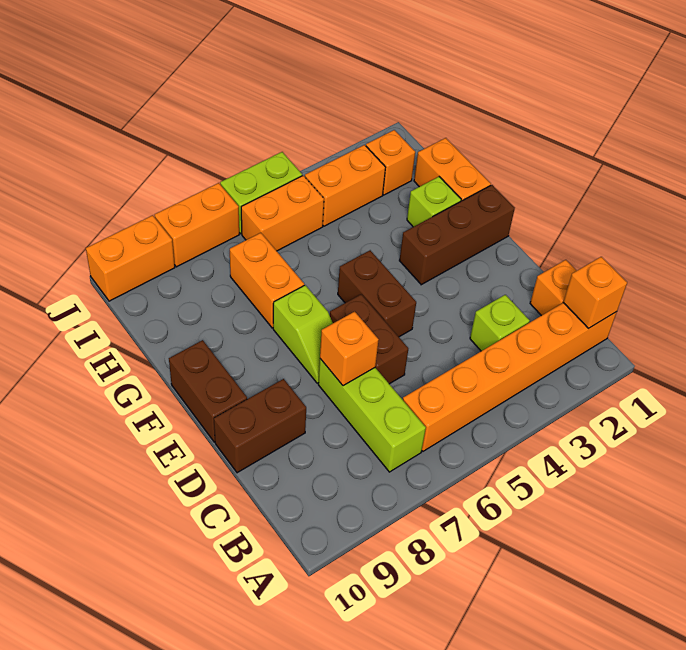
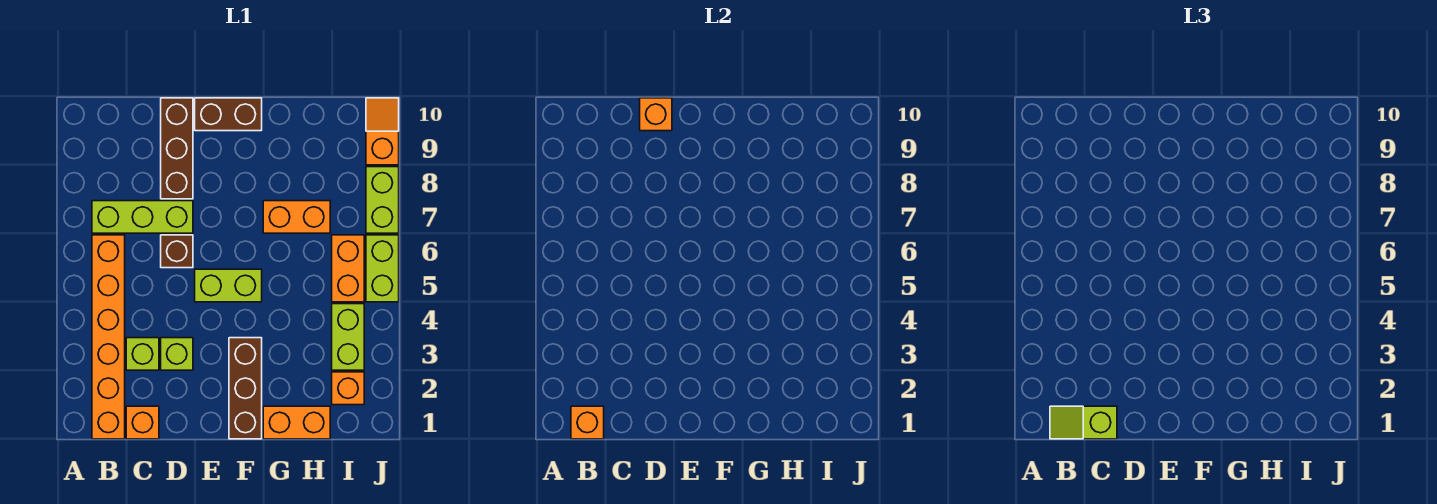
brown brick D6:E6 level 1 -> brown brick D6 level 1
orange brick D7 level 2 -> orange brick D10 level 2
brown brick D9:D10 level 1 -> brown brick D8:D10 level 1
brown brick E5:F5 level 1 -> lime brick E5:F5 level 1
lime slope E7:F7 level 1 top F -> lime slope B1:C1 level 3 top C
lime brick G2 level 1 -> lime brick D3 level 1
orange brick I3:I4 level 1 -> lime brick I3:I4 level 1
orange brick J7:J8 level 1 -> lime brick J7:J8 level 1
orange brick J9:J10 level 1 -> orange slope J9:J10 level 1 top 9

